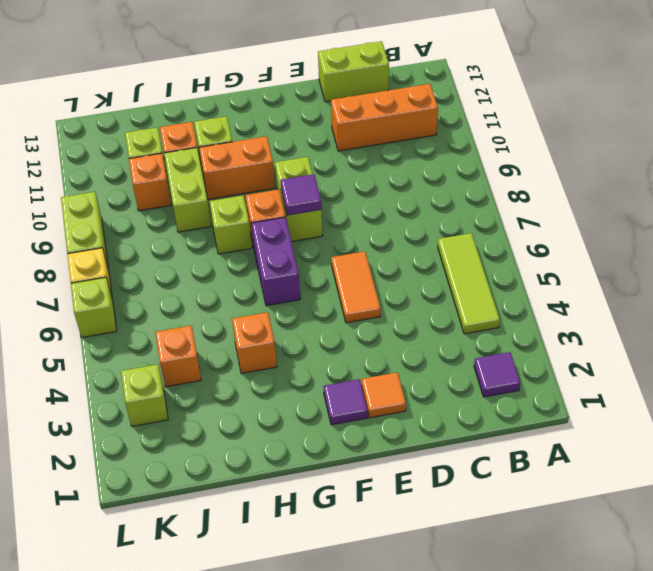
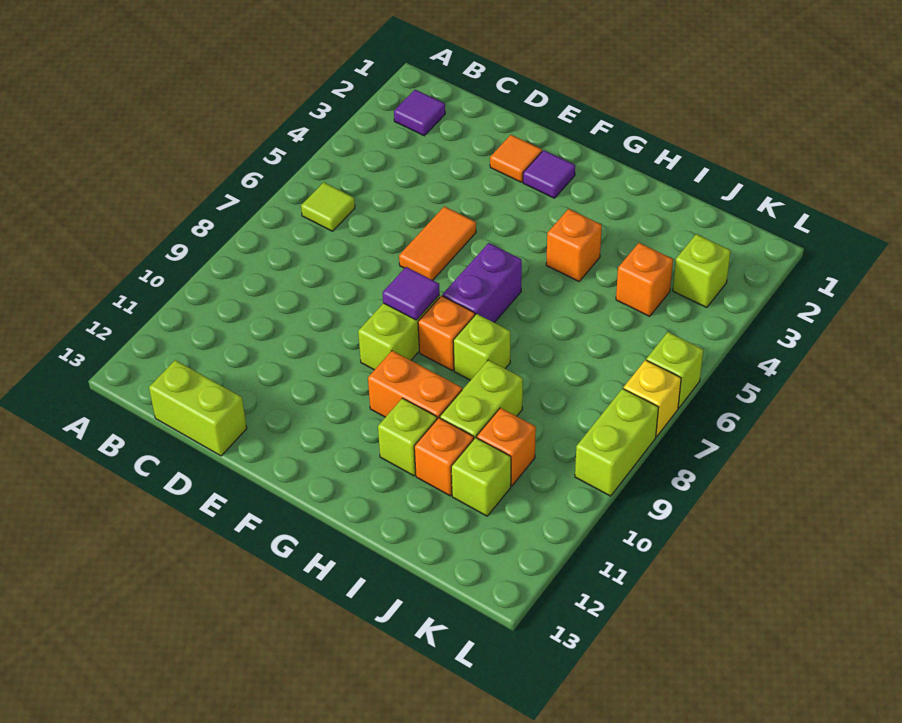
lime tile B4:B6 level 1 -> lime tile B6 level 1
orange brick B11:D11 level 1 -> none

